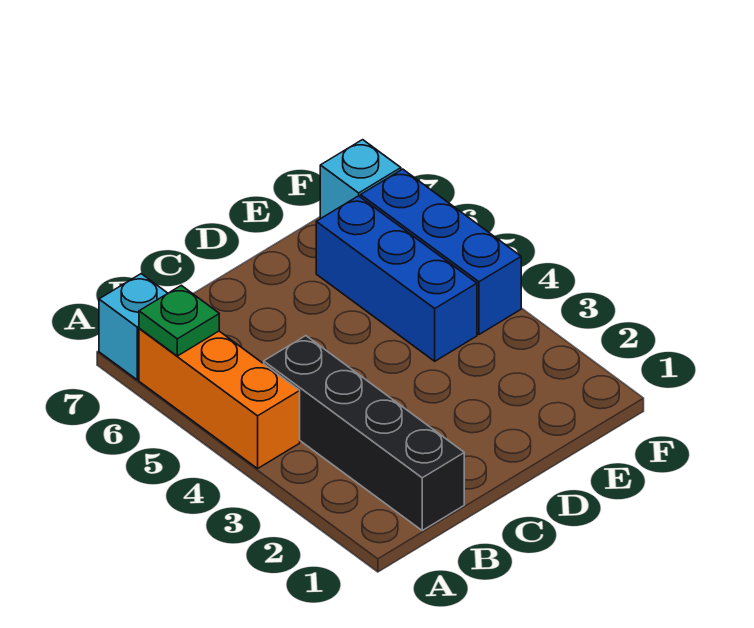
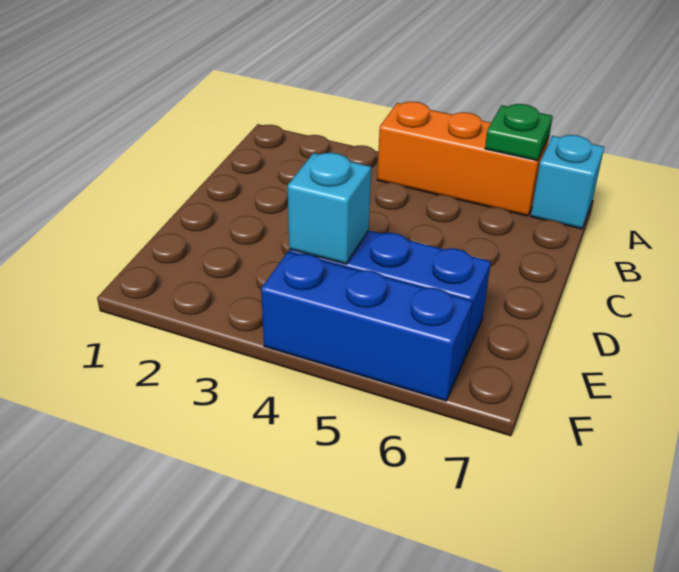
black brick B1:B4 level 1 -> none
cyan brick F7 level 1 -> cyan brick E4 level 2

